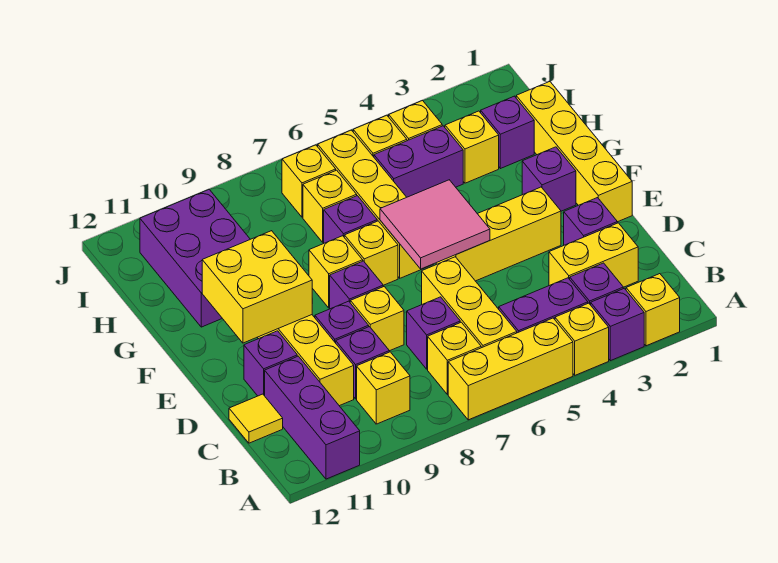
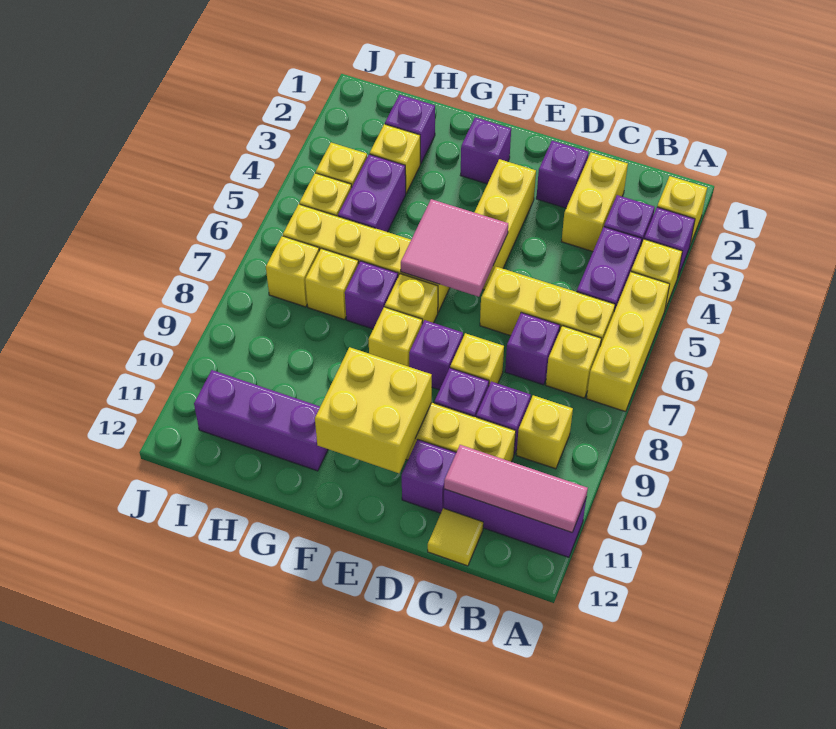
none -> pink tile A11:C11 level 2
yellow brick E1:H1 level 1 -> none
purple brick G10:I11 level 1 -> purple brick G11:I11 level 1

